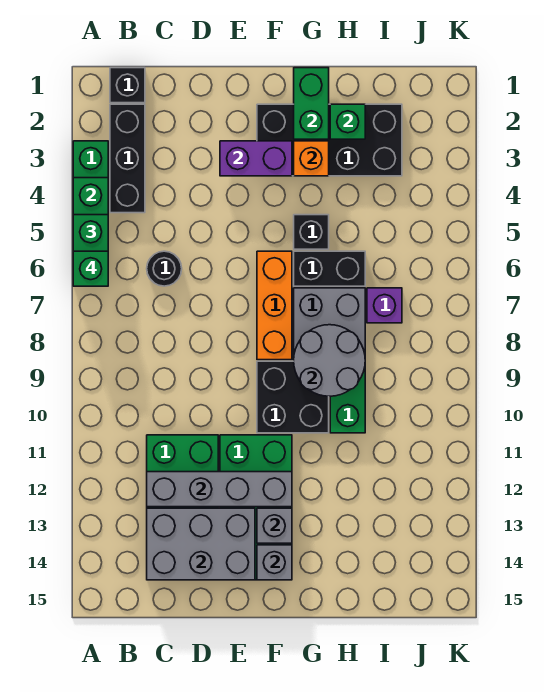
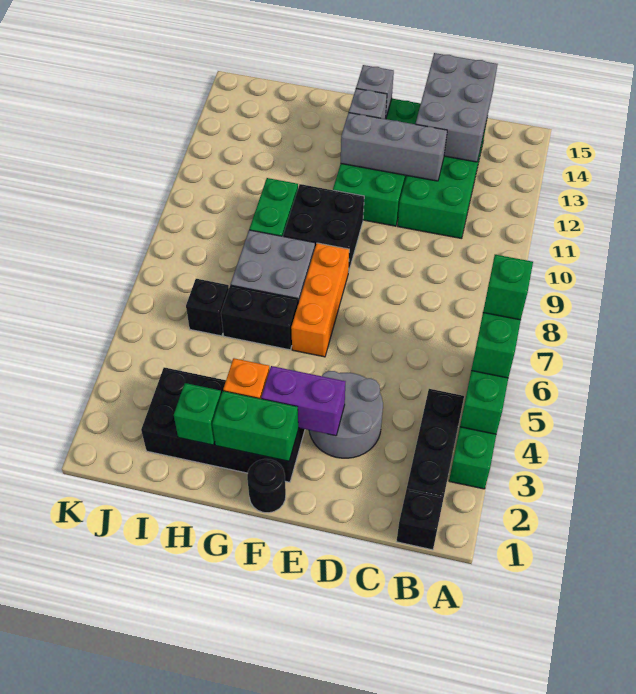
black round brick C6 level 1 -> black round brick F1 level 1
grey brick C12:F12 level 2 -> grey brick D12:F12 level 2
grey brick C13:E14 level 2 -> grey brick C13:D15 level 2
green brick G1:G2 level 2 -> green brick F2:G2 level 2
black brick G5 level 1 -> black brick I6 level 1
grey round brick G8:H9 level 2 -> grey round brick D3:E4 level 1
purple brick I7 level 1 -> none

